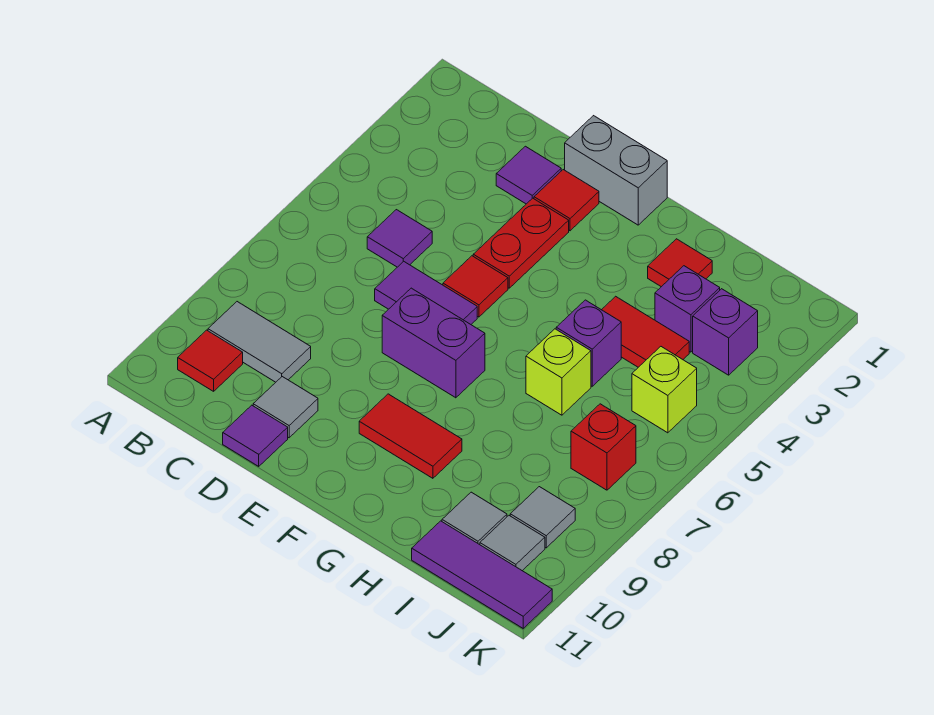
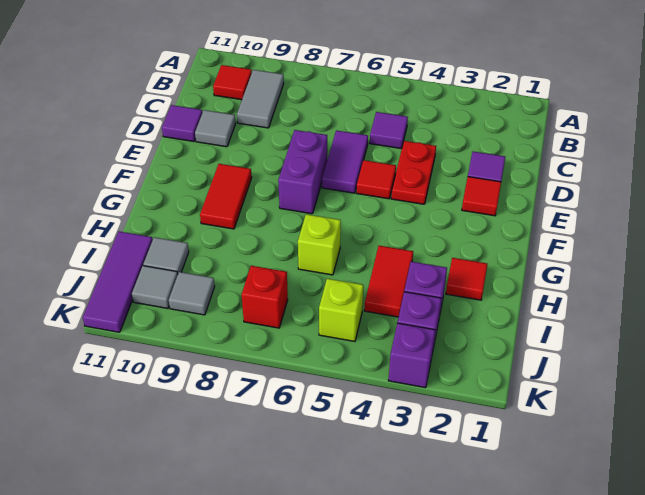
grey brick E1:F1 level 1 -> none
red plate E3:E4 level 1 -> red plate D4:E4 level 1
purple brick H5 level 1 -> purple brick K3 level 1

